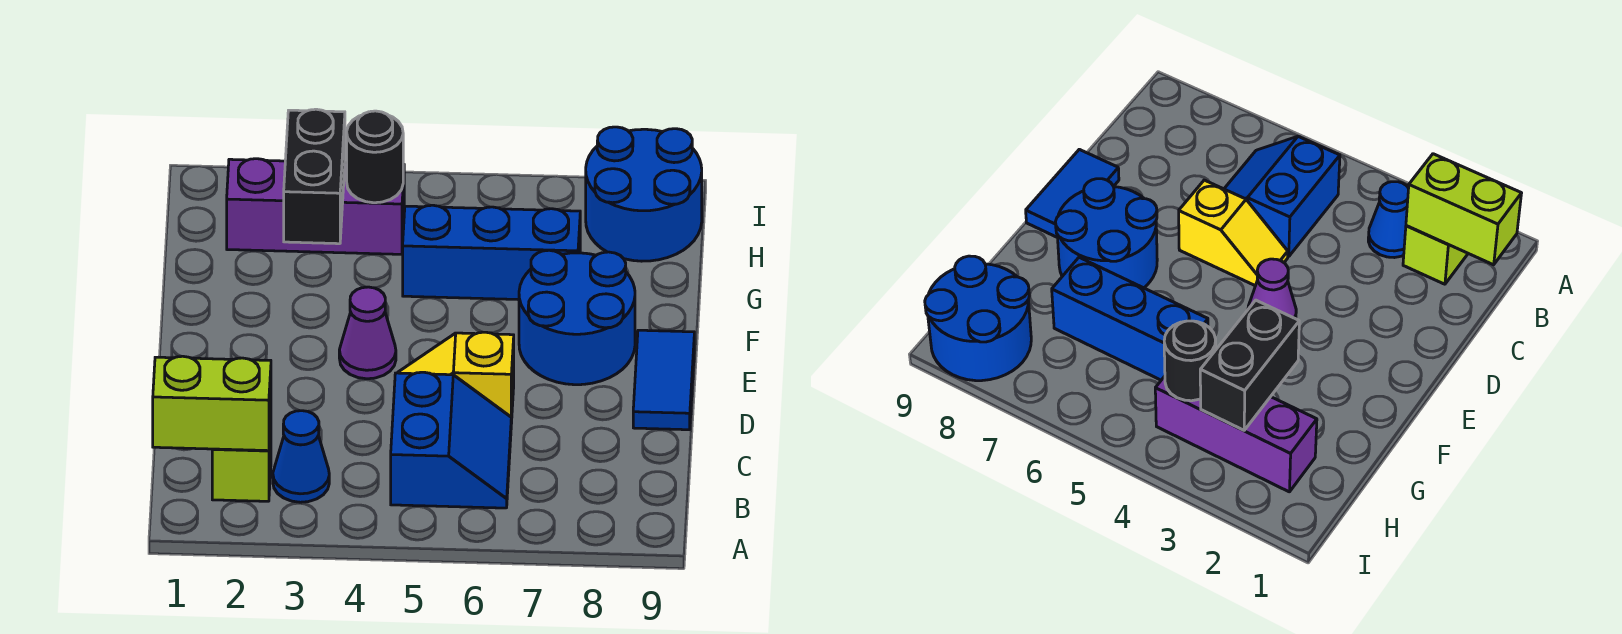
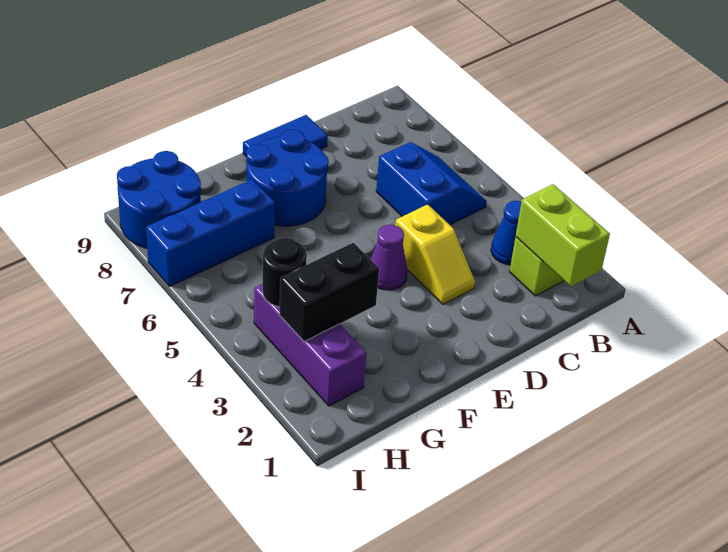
blue slope B5:C6 level 1 top 5 -> blue slope B5:C6 level 1 top C
yellow slope D5:D6 level 1 top 6 -> yellow slope D3:D4 level 1 top 4
blue brick G5:G7 level 1 -> blue brick G7:I7 level 1

